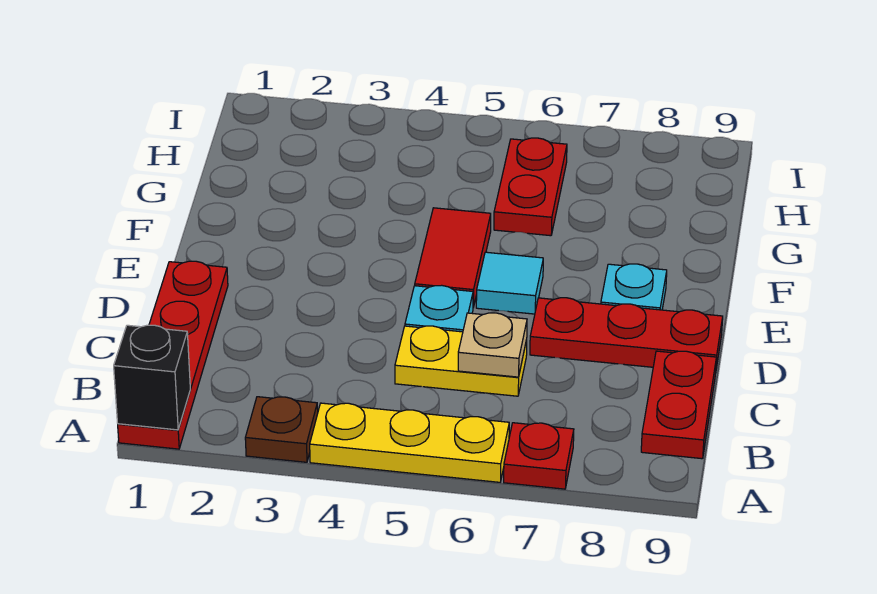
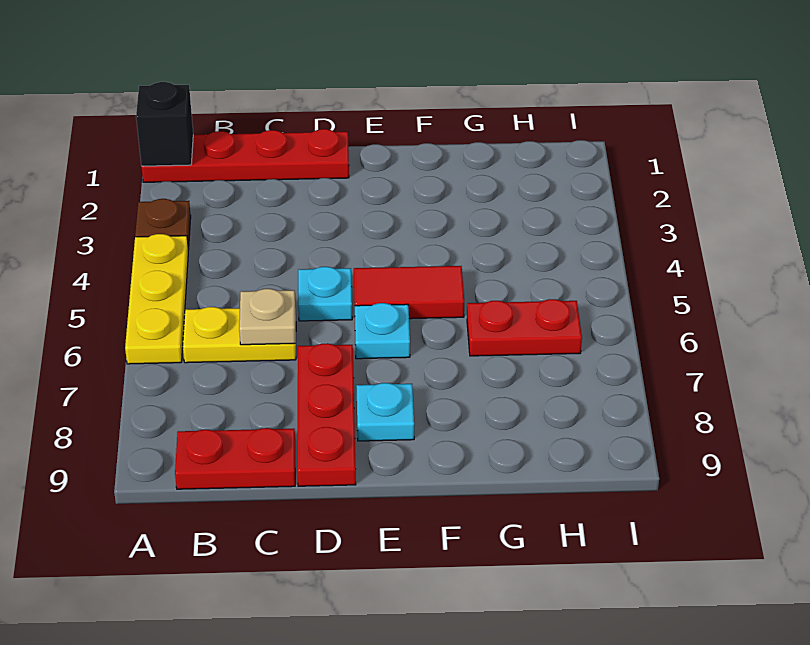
red plate A7 level 1 -> none
yellow plate C5:C6 level 1 -> yellow plate B6:C6 level 1
cyan tile E6 level 1 -> cyan plate E6 level 1

